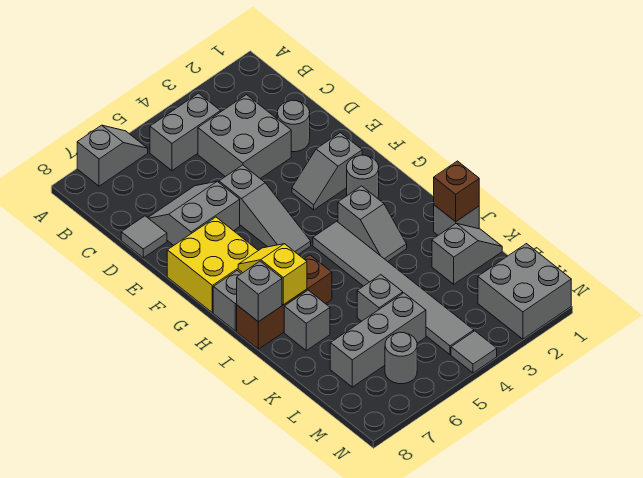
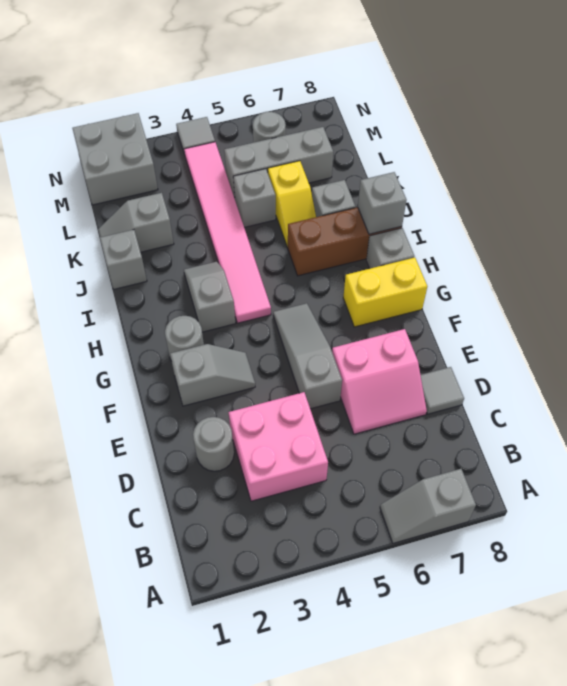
grey brick B4:B5 level 1 -> none
grey brick C3:D4 level 1 -> pink brick C3:D4 level 1
grey slope D6:E7 level 1 top E -> pink slope D6:E7 level 1 top E
yellow brick F7:G8 level 1 -> yellow brick G7:G8 level 1
grey tile H4:M4 level 1 -> pink tile H4:M4 level 1
yellow slope H7:I7 level 2 top I -> yellow slope J6:K6 level 1 top K
brown brick J1 level 2 -> none

